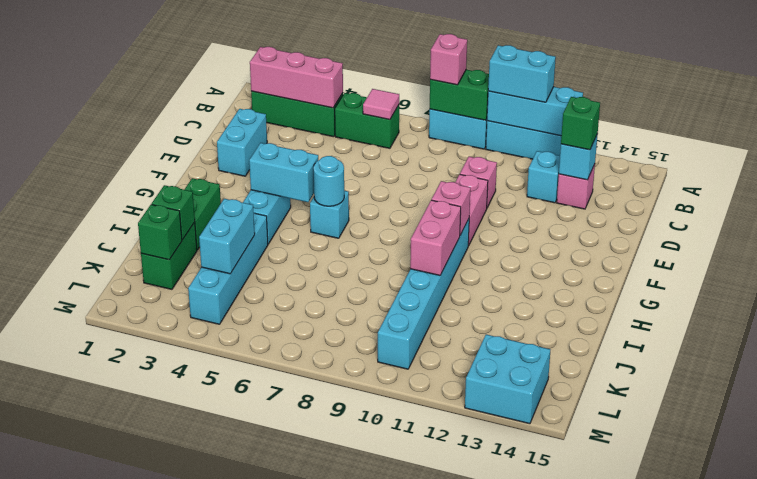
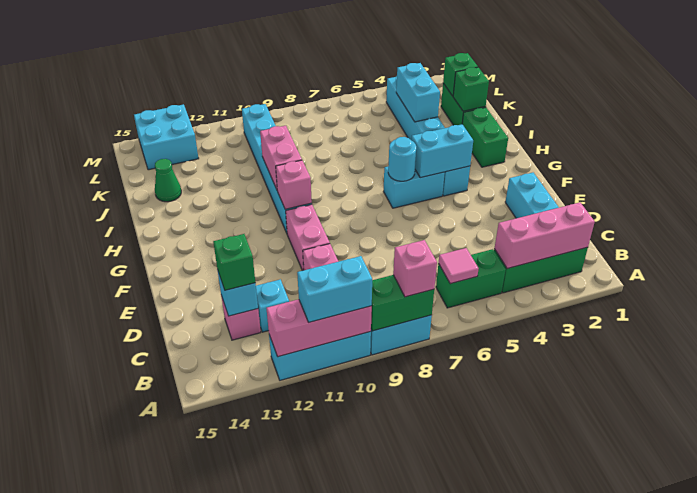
cyan brick A10:A12 level 2 -> pink brick A10:A12 level 2
cyan brick G6 level 1 -> cyan brick G5:G6 level 1
none -> green cone J14 level 1

